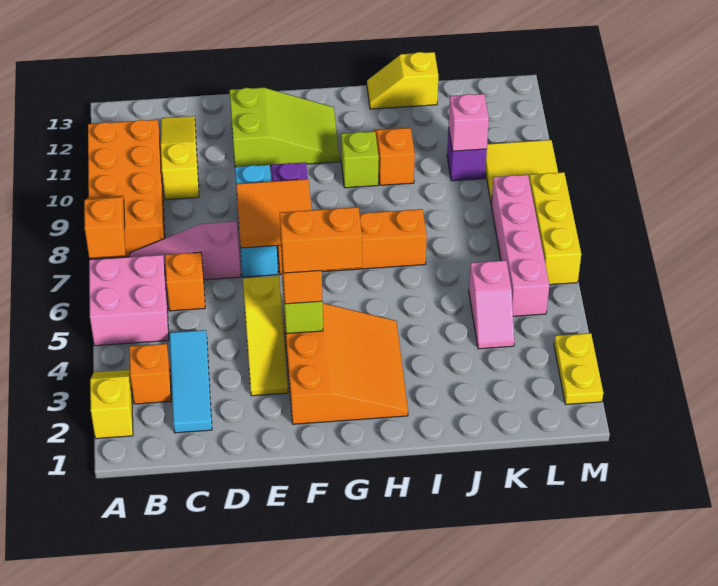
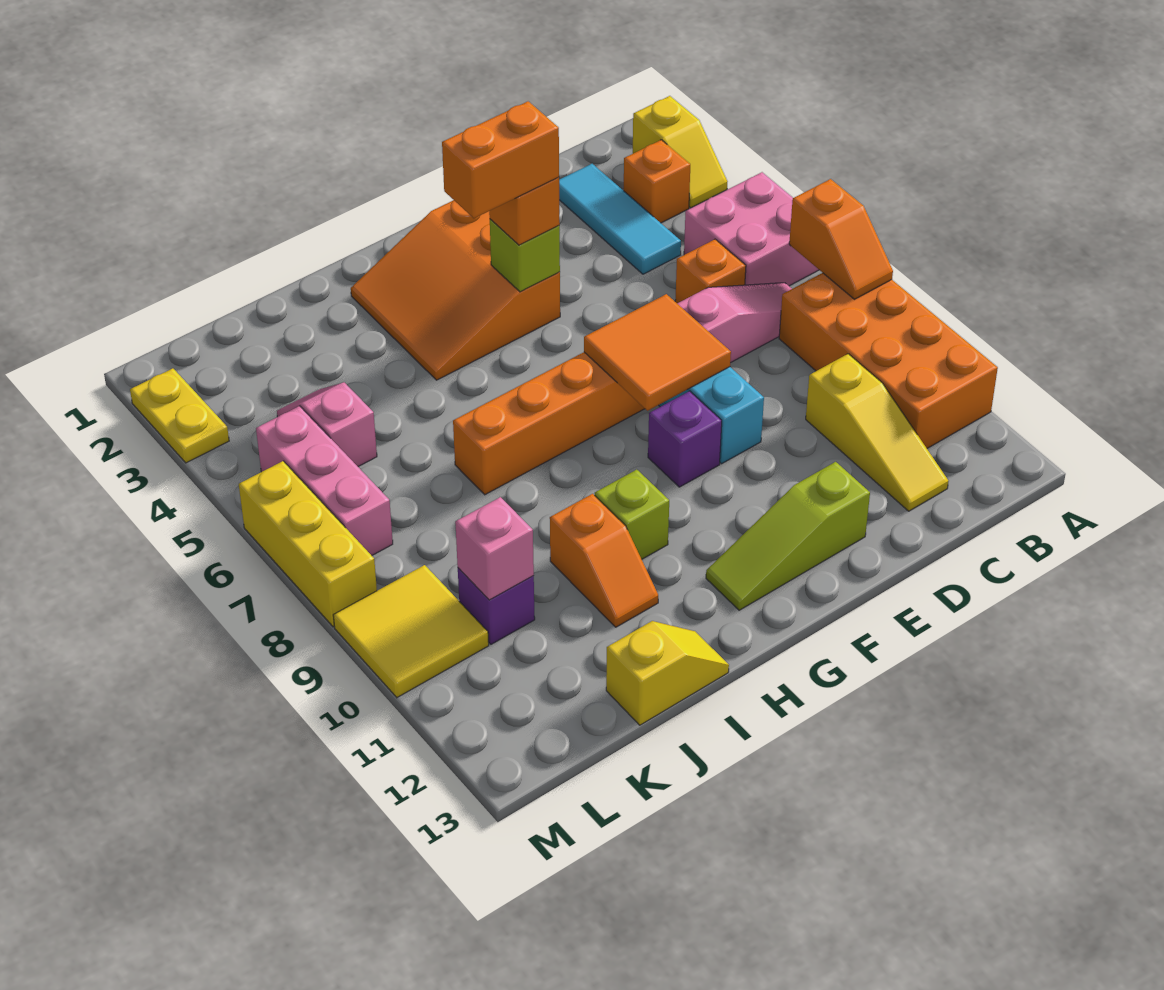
yellow slope E3:E5 level 1 top 5 -> none
lime slope E11:G12 level 1 top E -> lime slope E12:G12 level 1 top E
pink brick L5:L8 level 1 -> pink brick L5:L7 level 1

